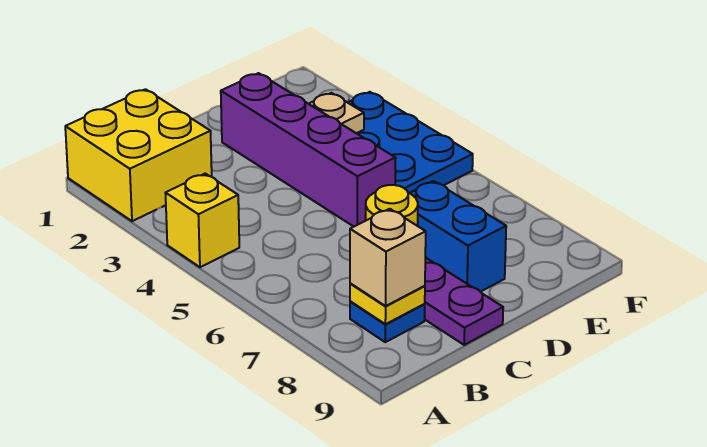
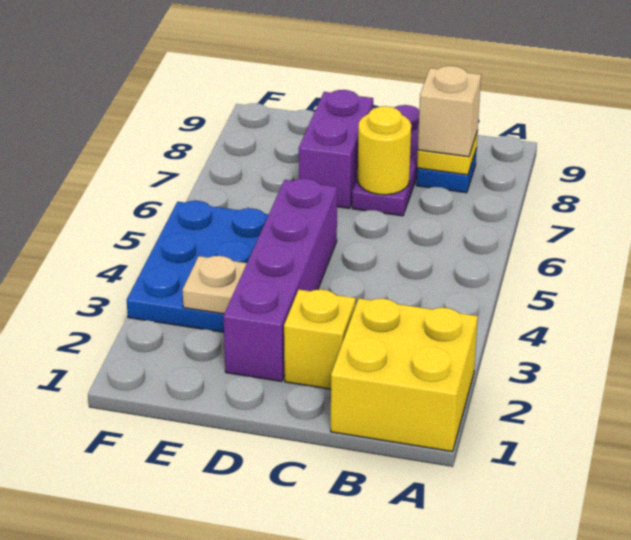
yellow brick A4 level 1 -> yellow brick C2 level 1
blue brick D7:D8 level 1 -> purple brick D7:D8 level 1

